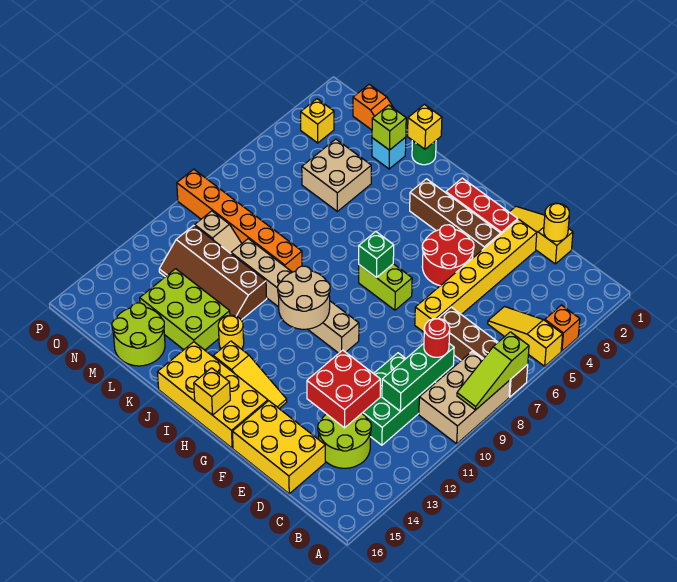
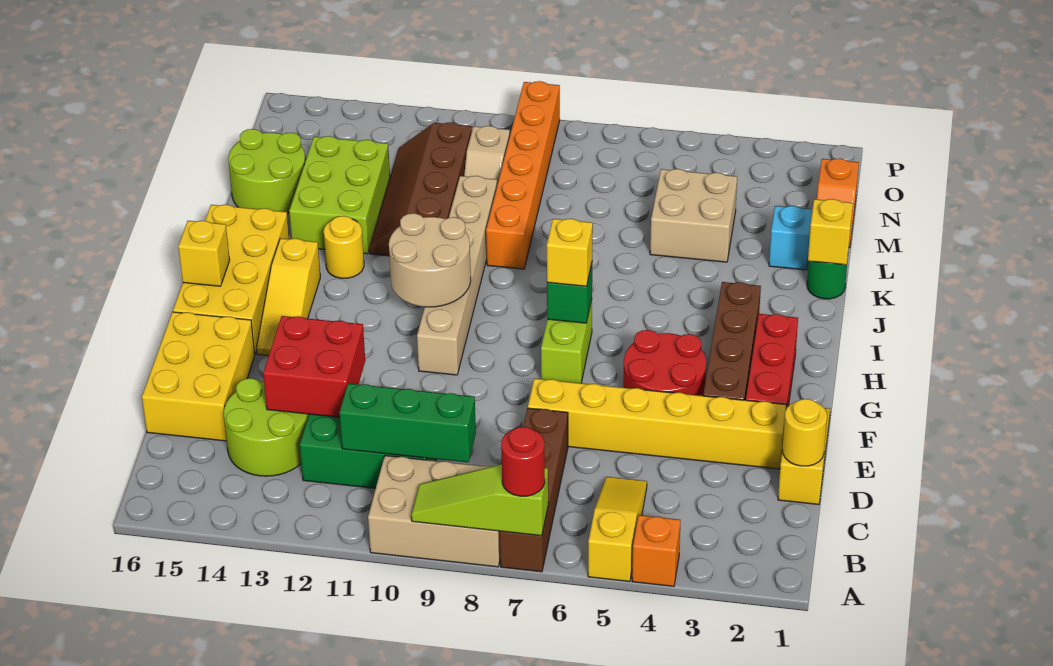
red round brick C9 level 3 -> red round brick A7 level 3
lime brick L2 level 2 -> none
yellow brick O3 level 1 -> yellow brick H7 level 3

